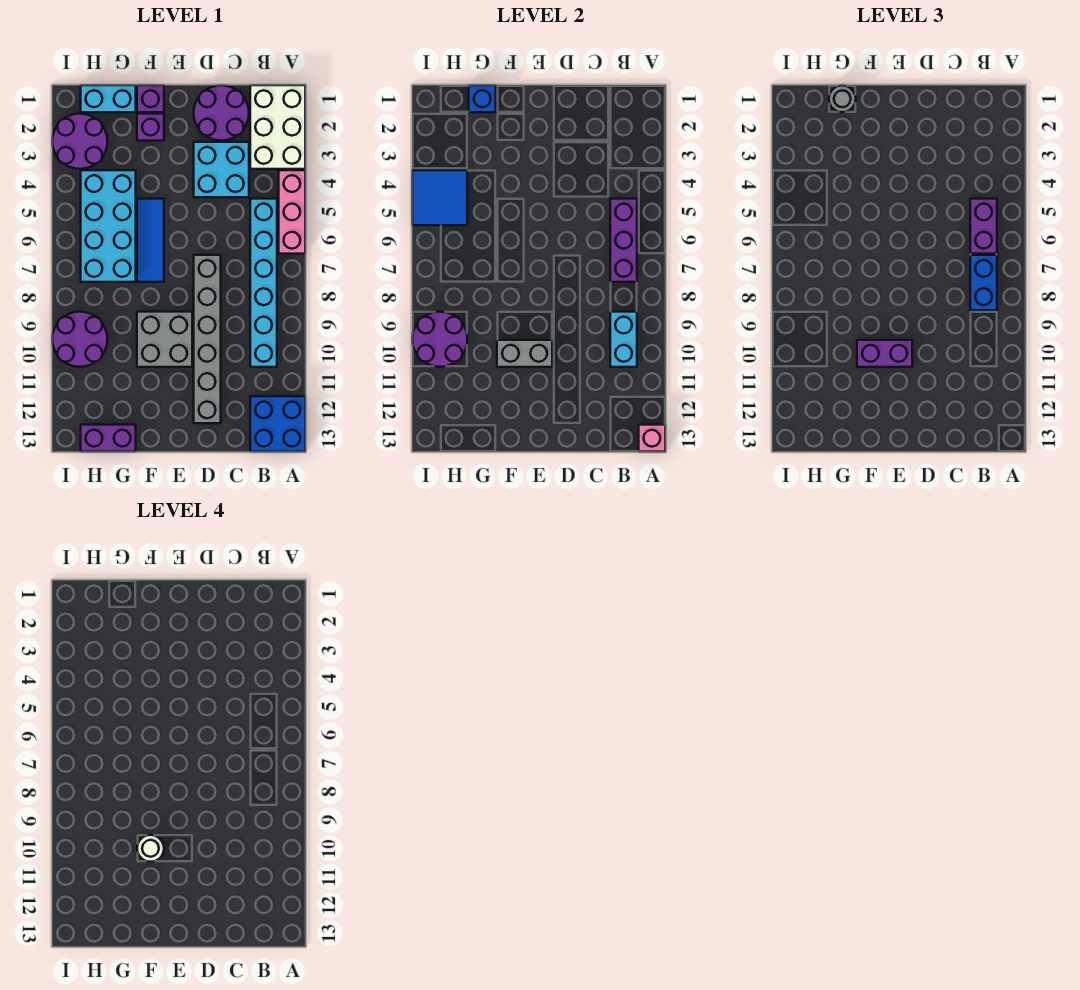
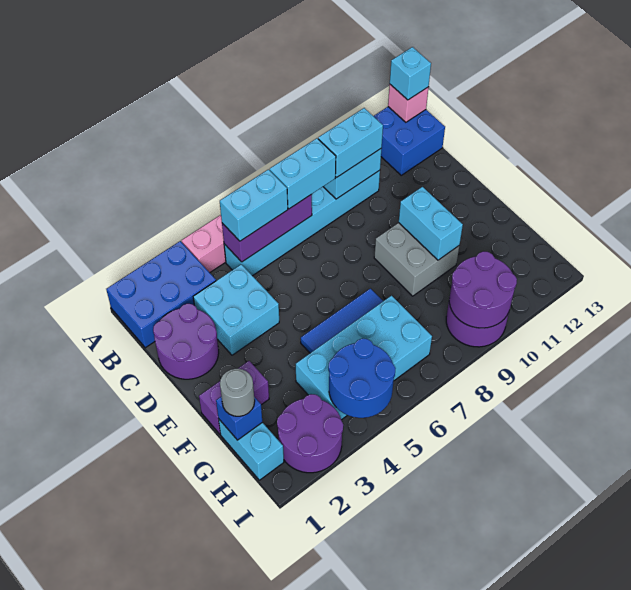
white brick A1:B3 level 1 -> blue brick A1:B3 level 1
none -> cyan brick A13 level 3
purple brick B5:B6 level 3 -> cyan brick B5:B6 level 3
blue brick B7:B8 level 3 -> cyan brick B7:B8 level 3
none -> cyan brick B9:B10 level 3
grey brick D7:D12 level 1 -> none
grey brick E10:F10 level 2 -> cyan brick E10:F10 level 2
purple brick E10:F10 level 3 -> none
white round brick F10 level 4 -> none
purple brick G13:H13 level 1 -> none
blue tile H4:I5 level 2 -> blue round brick H4:I5 level 2

